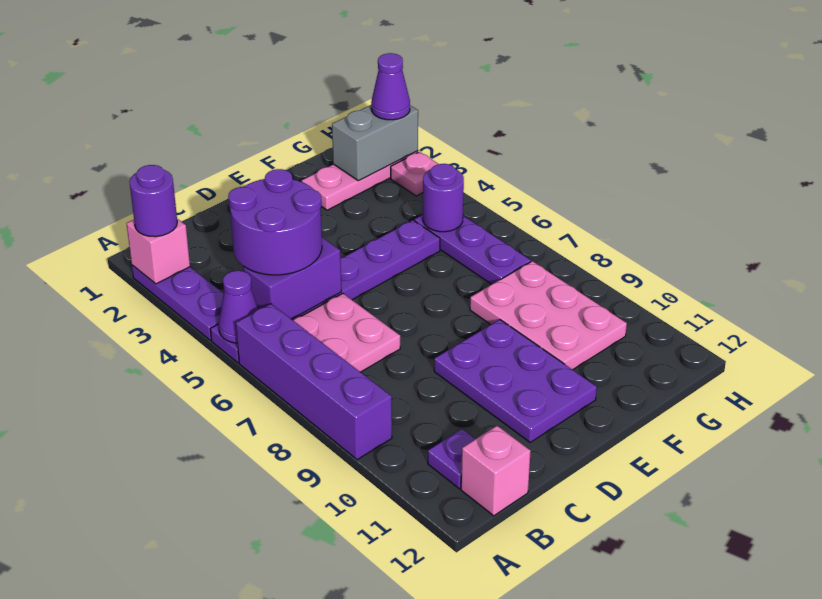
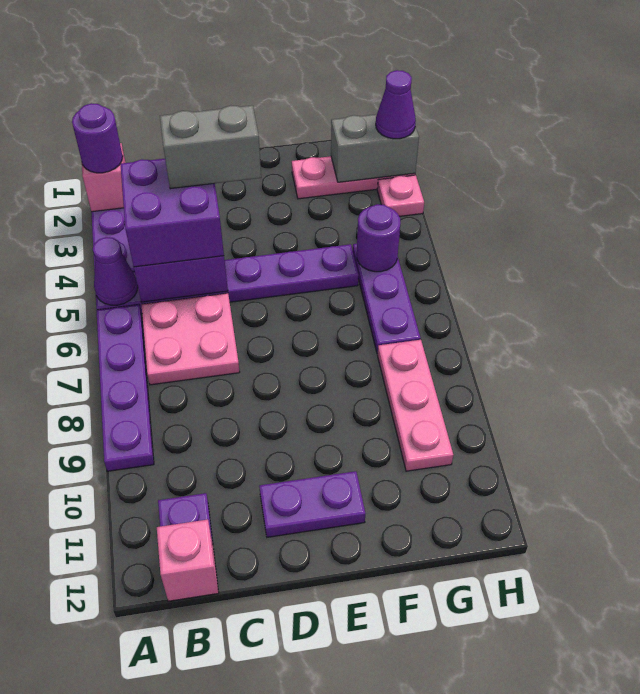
purple brick A6:A9 level 1 -> purple plate A6:A9 level 1
purple round brick B4:C5 level 3 -> purple brick B4:C5 level 3
none -> grey brick C4:D4 level 4
purple plate D9:E11 level 1 -> purple plate D11:E11 level 1
pink plate F8:G10 level 1 -> pink plate G8:G10 level 1

